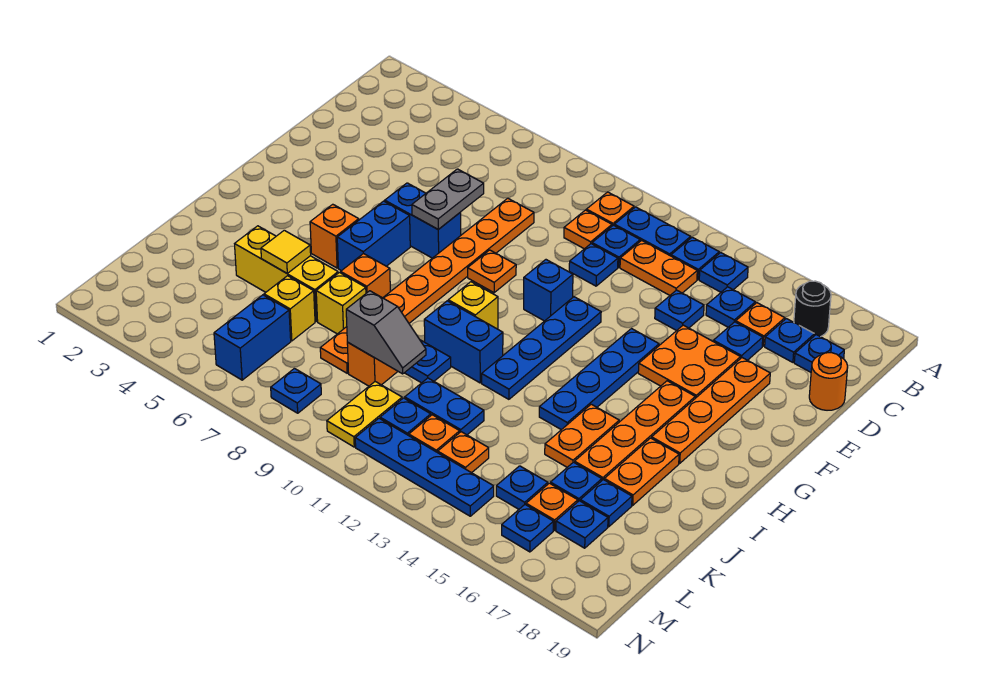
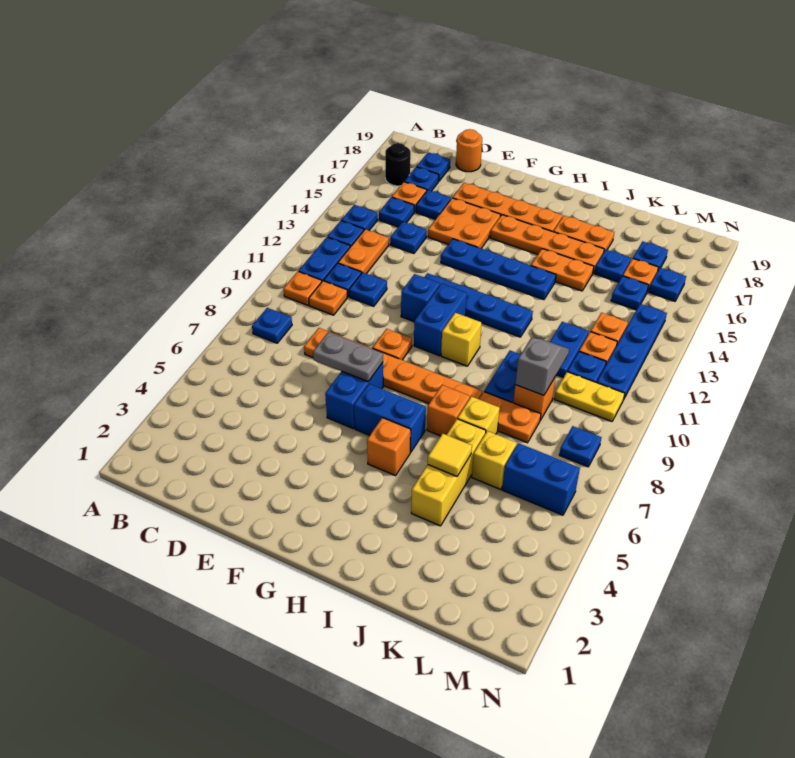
blue brick I10:I11 level 1 -> blue brick G10:G11 level 1
blue plate K17 level 1 -> blue plate B8 level 1

